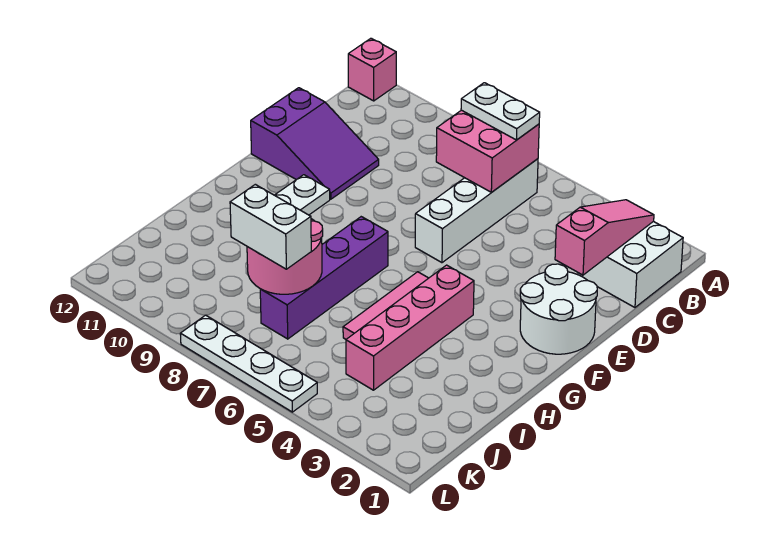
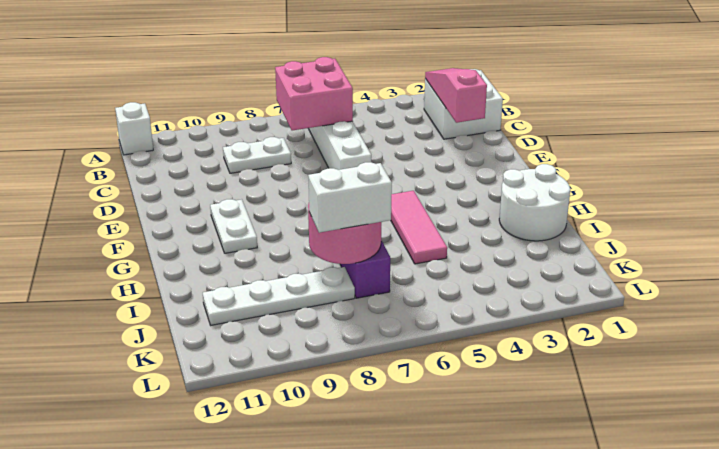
pink brick A12 level 1 -> white brick A12 level 1
white plate B6:B7 level 3 -> white plate C8:C9 level 1
purple slope D10:E12 level 1 top 12 -> none
white round brick E1:F2 level 1 -> white round brick H1:I2 level 1
pink brick G4:J4 level 1 -> none
white plate L5:L8 level 1 -> white plate J8:J11 level 1

